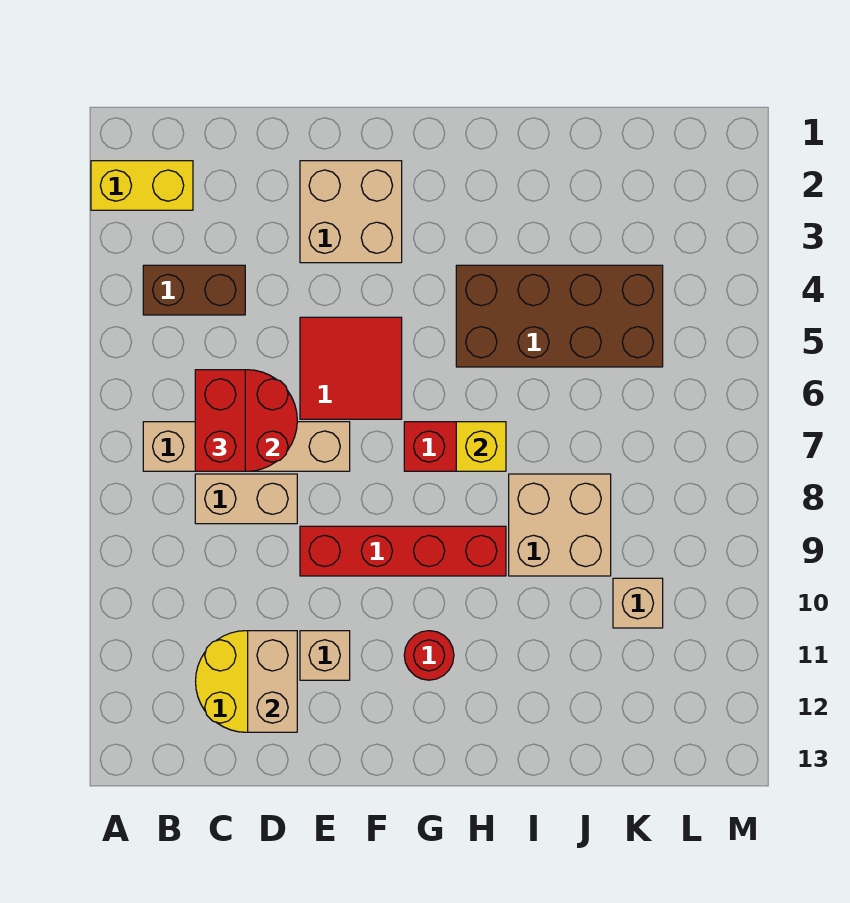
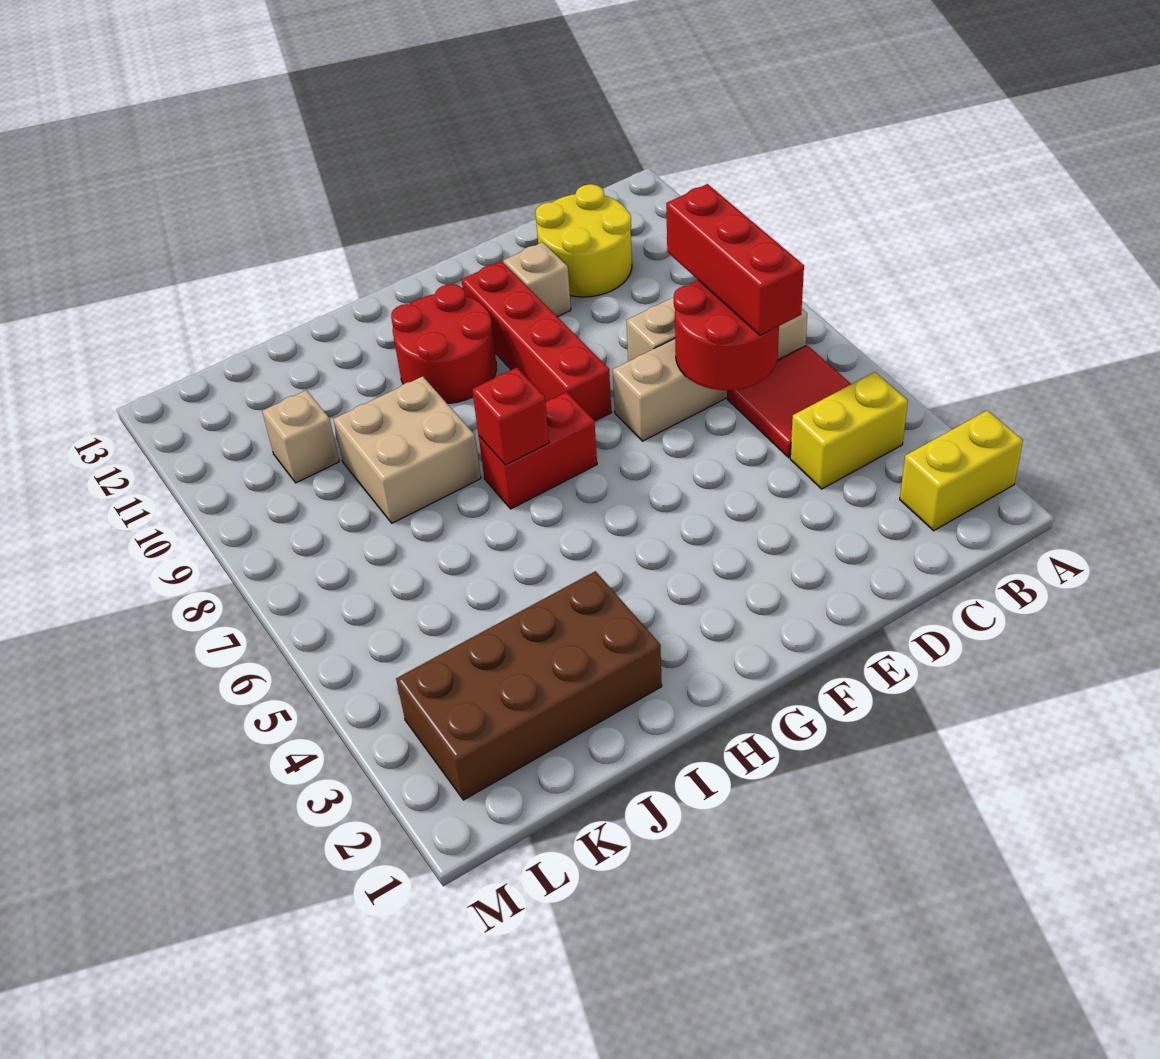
brown brick B4:C4 level 1 -> yellow brick B4:C4 level 1
red brick C6:C7 level 3 -> red brick C6:C8 level 3
tan brick D11:D12 level 2 -> none
tan brick E2:F3 level 1 -> none
red tile E5:F6 level 1 -> red tile B5:C6 level 1
red brick E9:H9 level 1 -> red brick F8:F11 level 1
red round brick G11 level 1 -> red round brick G10:H11 level 1
brown brick H4:K5 level 1 -> brown brick I2:L3 level 1
yellow brick H7 level 2 -> red brick H7 level 2

